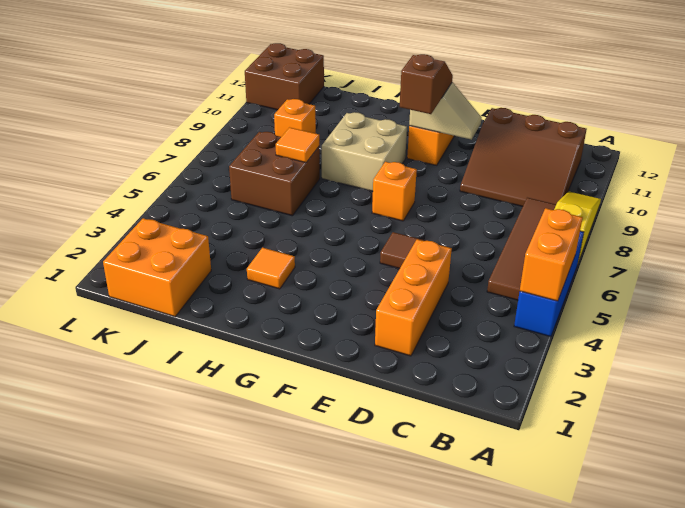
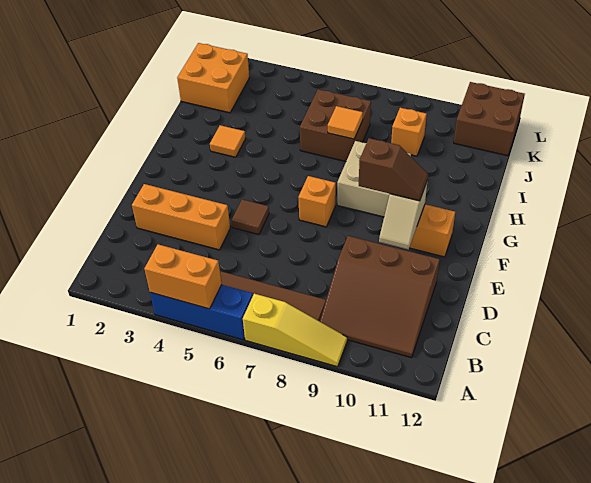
brown slope B9:D11 level 1 top 11 -> brown slope B9:D11 level 1 top D

